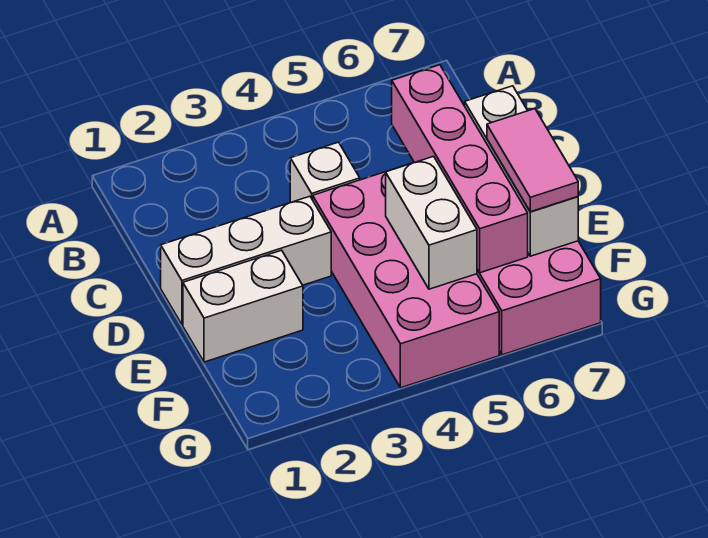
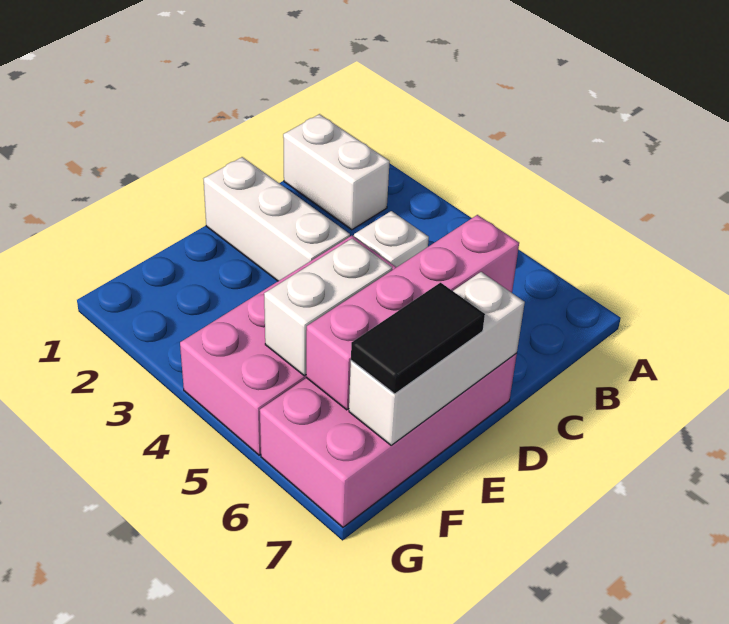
white brick E1:E2 level 1 -> white brick B1:B2 level 1
pink tile E7:F7 level 3 -> black tile E7:F7 level 3

